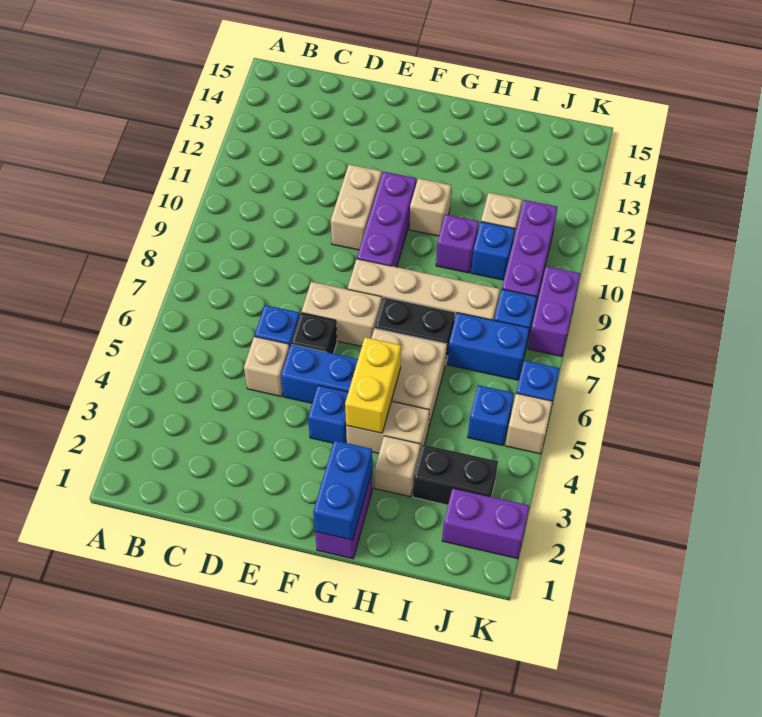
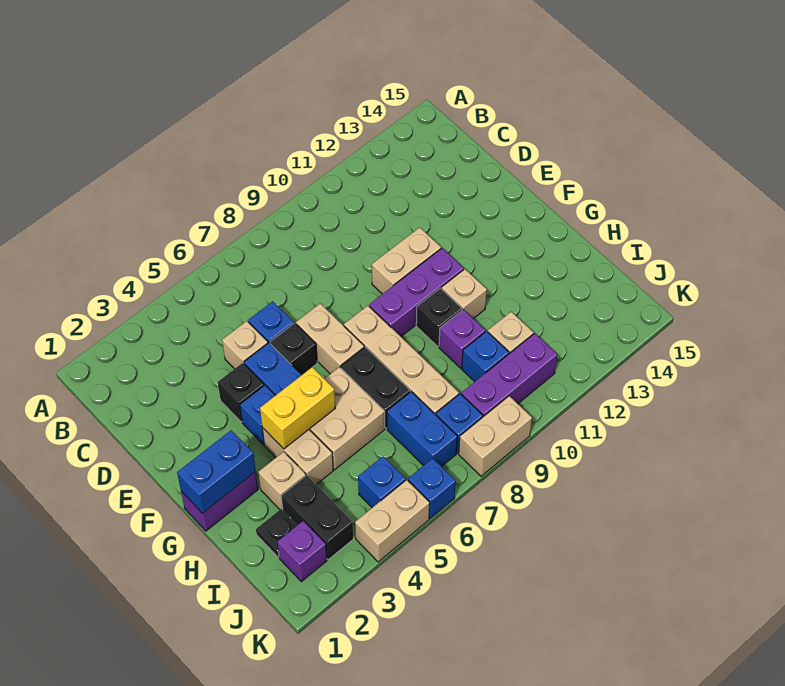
none -> black brick E4 level 1
none -> black brick G10 level 1
none -> black plate I2 level 1
purple brick J2:K2 level 1 -> purple brick J2 level 1
tan brick K5 level 1 -> tan brick K4:K5 level 1
purple brick K8:K9 level 1 -> tan brick K8:K9 level 1

